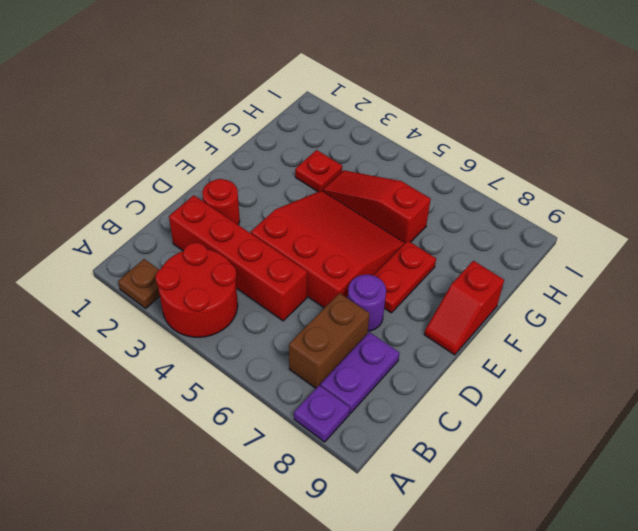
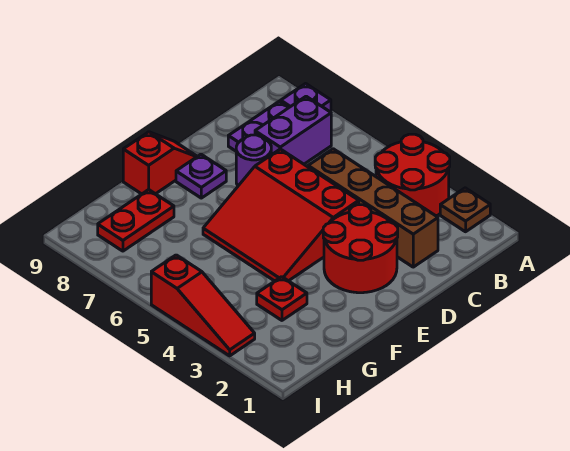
brown brick B7:C7 level 1 -> purple brick B7:C7 level 1
red brick C2:C5 level 1 -> brown brick C2:C5 level 1
red round brick D2 level 1 -> red round brick D2:E3 level 1
red plate E7:F7 level 1 -> red plate G8:H8 level 1
none -> purple plate E8 level 1
red slope G4:G6 level 1 top 6 -> red slope I3:I5 level 1 top 5

